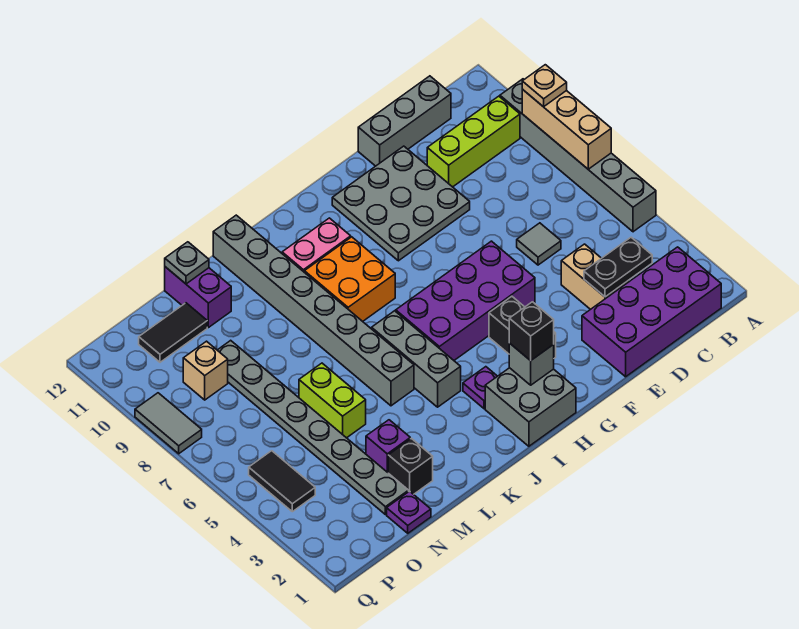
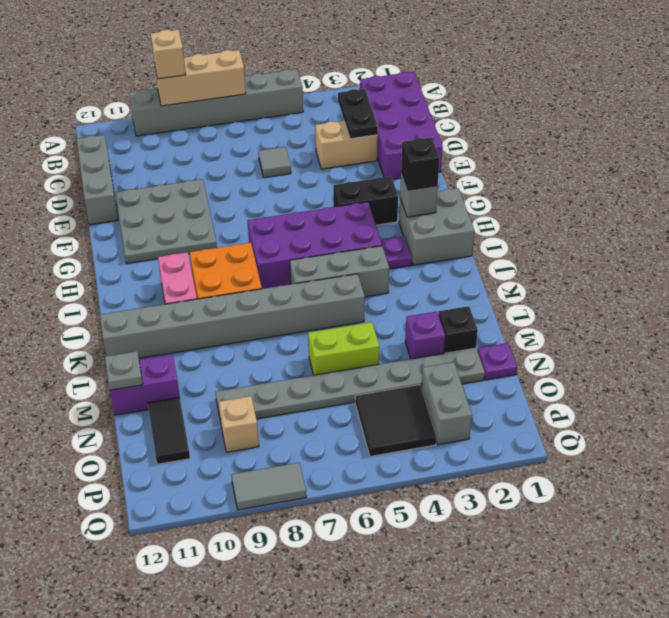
tan plate A9 level 3 -> tan brick A9 level 3
lime brick B10:D10 level 1 -> none
purple brick F5:I6 level 1 -> purple brick H4:I7 level 1
none -> grey brick O3:P3 level 1
black tile P4:P5 level 1 -> black tile O4:P5 level 1

